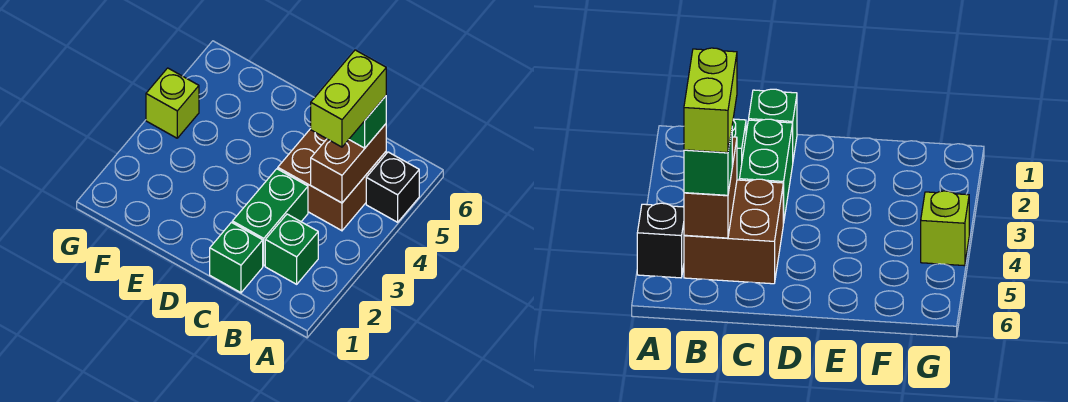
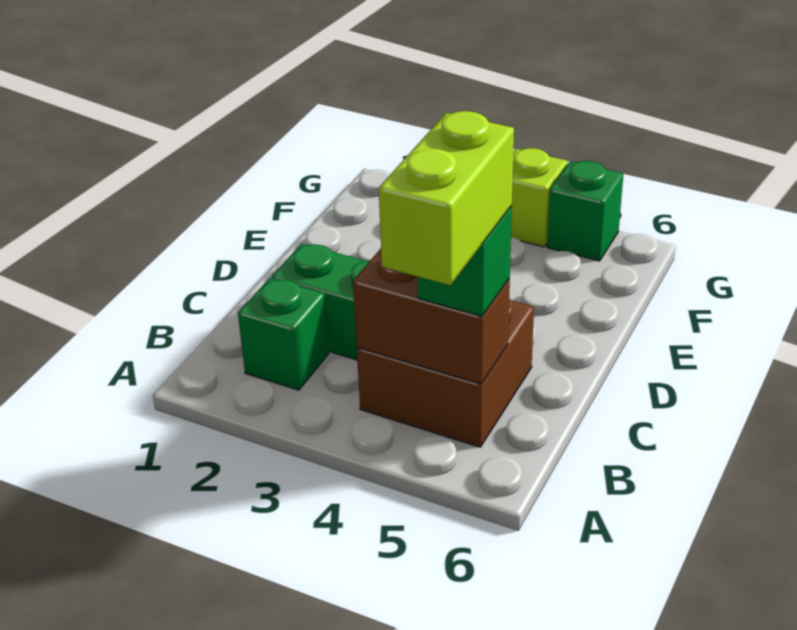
black brick A5 level 1 -> none
lime brick B4:B5 level 4 -> lime brick A5:B5 level 4
green brick C1 level 1 -> green brick G5 level 1

